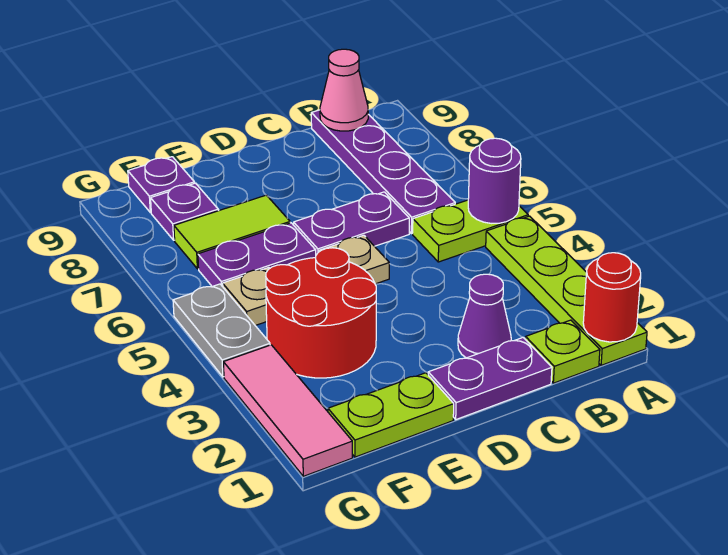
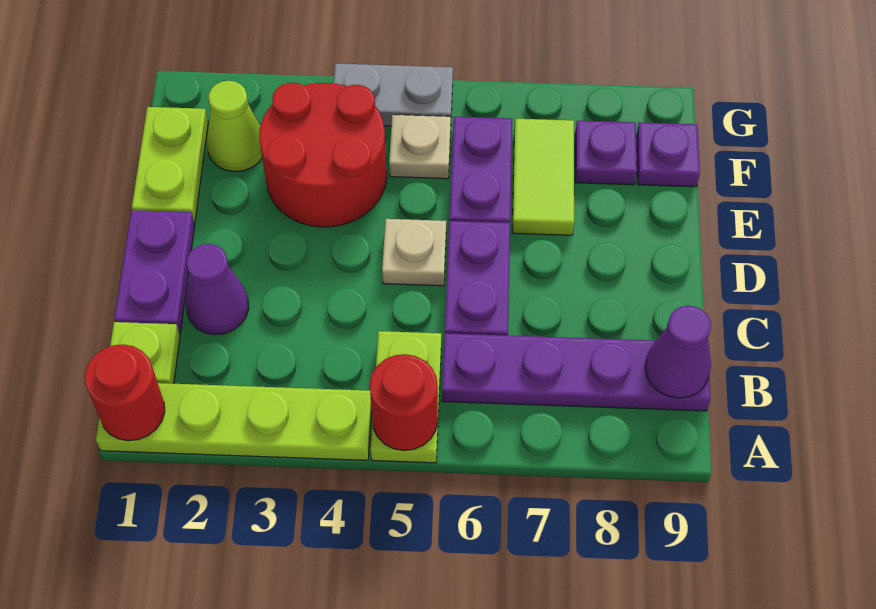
purple round brick A5 level 2 -> red round brick A5 level 2
pink cone B9 level 2 -> purple cone B9 level 2
none -> lime cone F2 level 1
pink tile G1:G3 level 1 -> none

